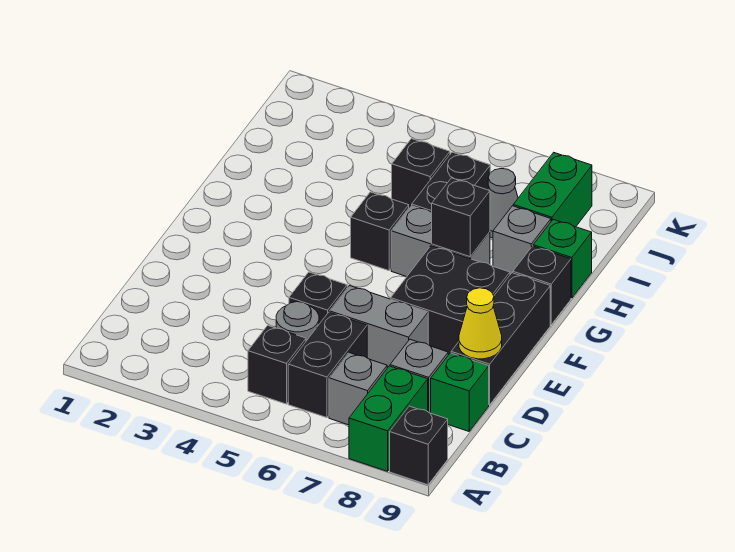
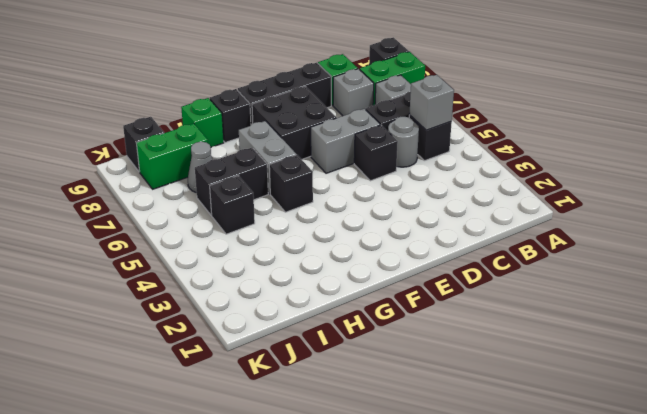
grey brick D6:D7 level 1 -> grey brick D6:E6 level 1
yellow cone D9 level 2 -> none
black brick G7 level 2 -> black brick J9 level 1
grey brick H8 level 1 -> grey brick B5 level 2

